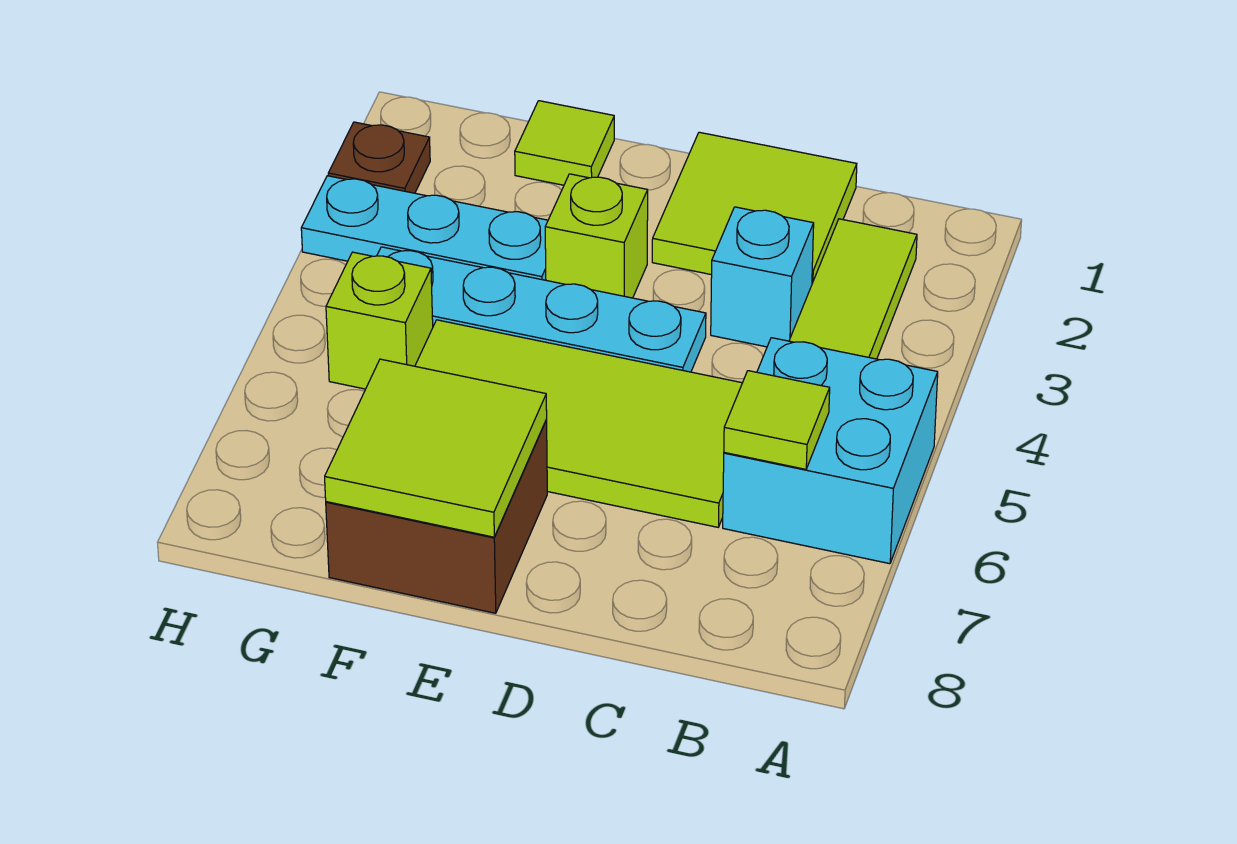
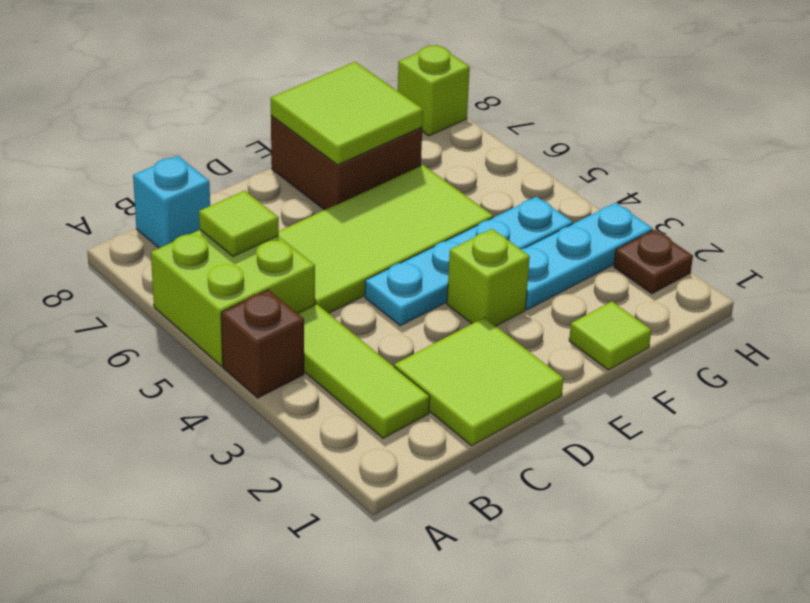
none -> brown brick A4 level 1
cyan brick A5:B6 level 1 -> lime brick A5:B6 level 1
cyan brick C3 level 1 -> cyan brick B8 level 1
lime brick G5 level 1 -> lime brick H8 level 1

